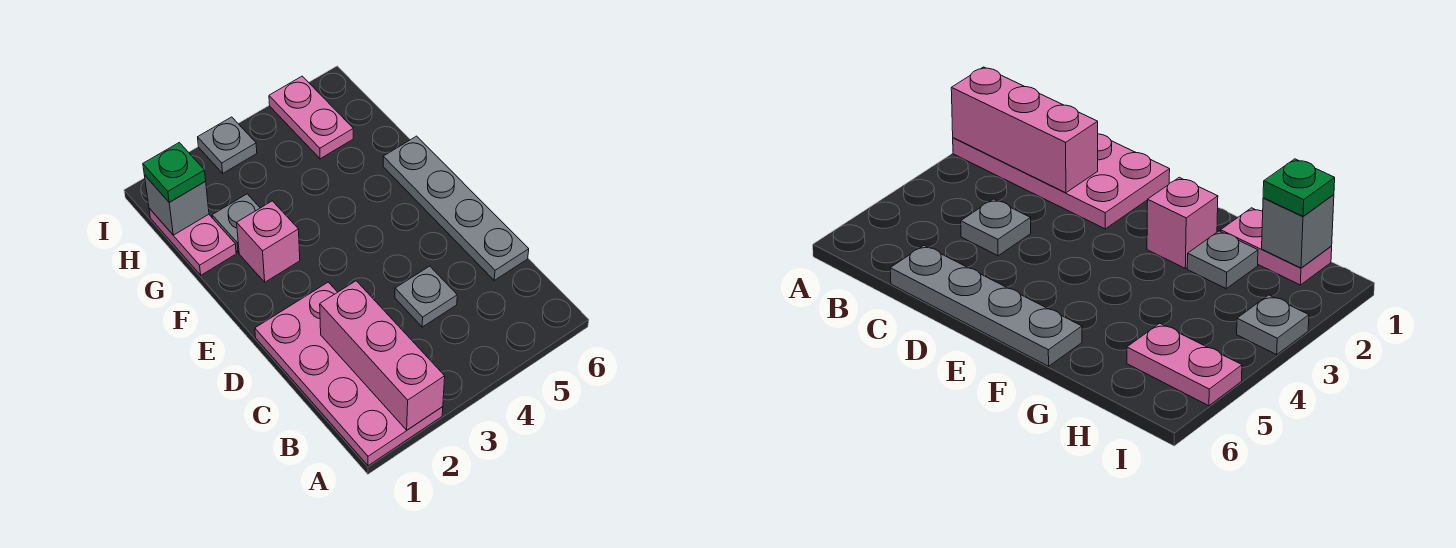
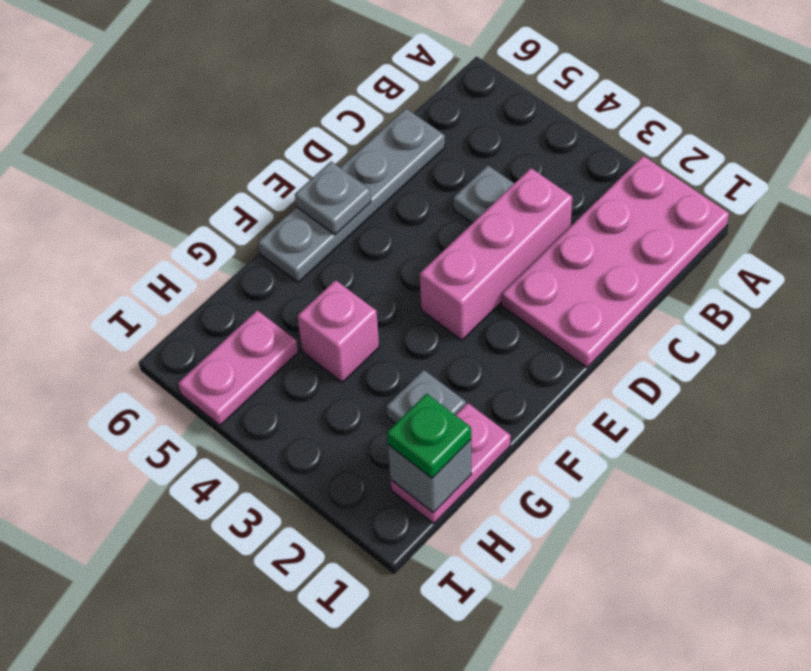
pink brick A2:C2 level 2 -> pink brick C3:E3 level 1
pink brick F2 level 1 -> pink brick G4 level 1
grey plate I3 level 1 -> grey plate E6 level 2

